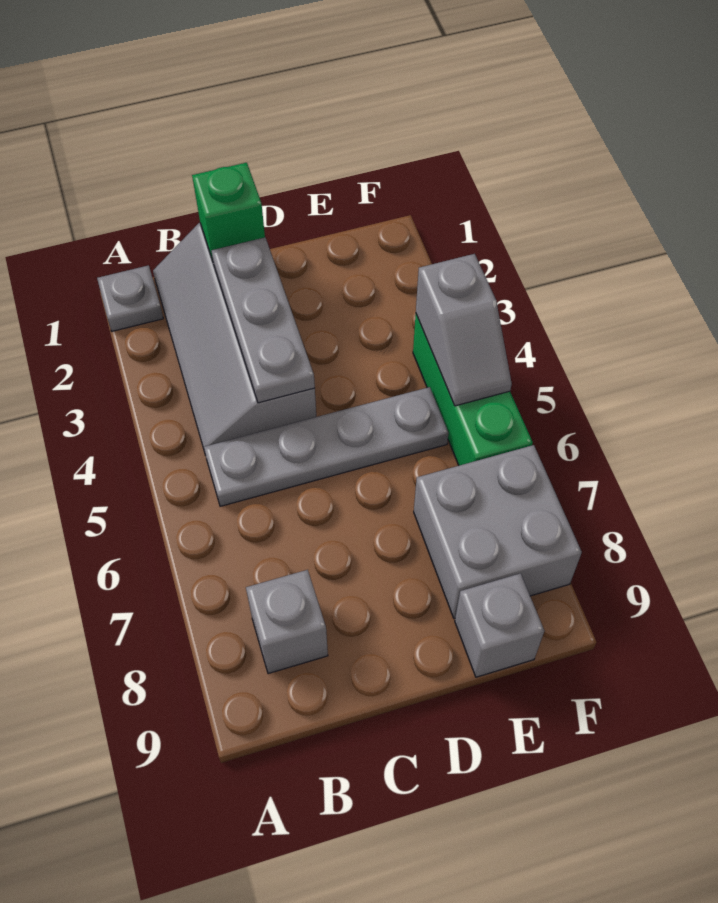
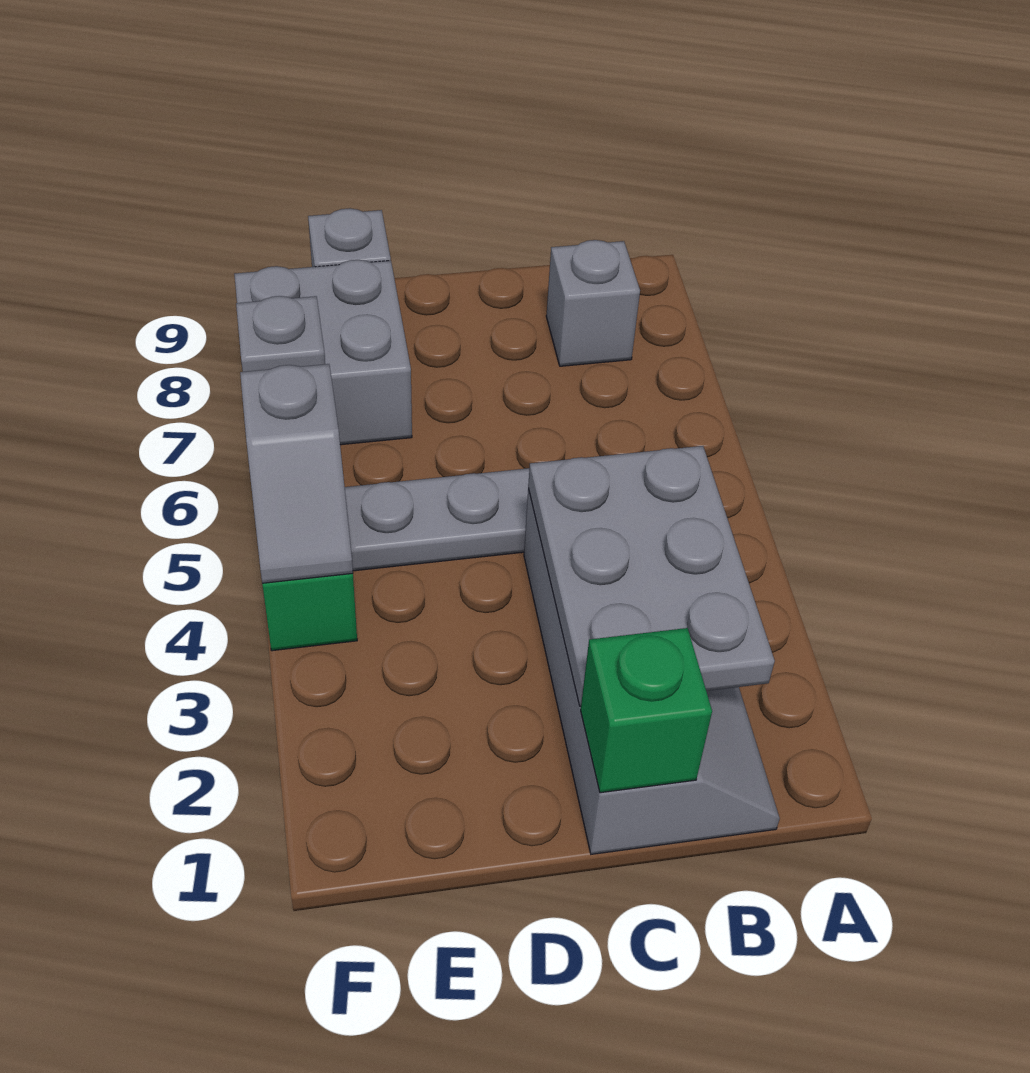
grey plate A1 level 1 -> grey plate F7 level 2
grey plate C2:C4 level 2 -> grey plate B2:C4 level 2
grey slope F4:F5 level 2 top 4 -> grey slope F4:F5 level 2 top 5

